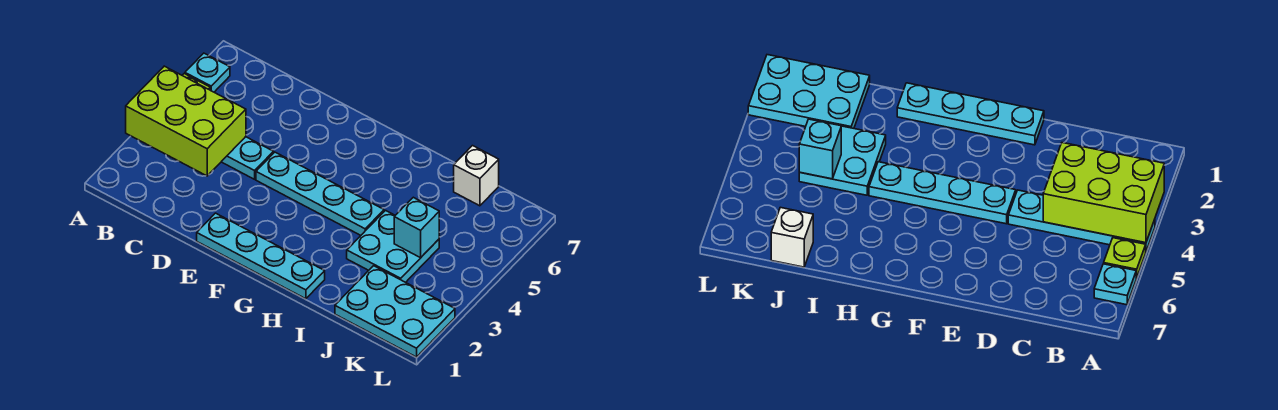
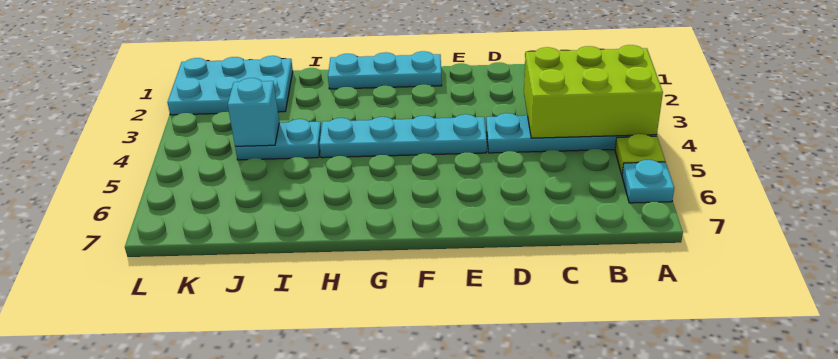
cyan plate E1:H1 level 1 -> cyan plate F1:H1 level 1
cyan plate I3:J4 level 1 -> cyan plate I4:J4 level 1
white brick J7 level 1 -> none

